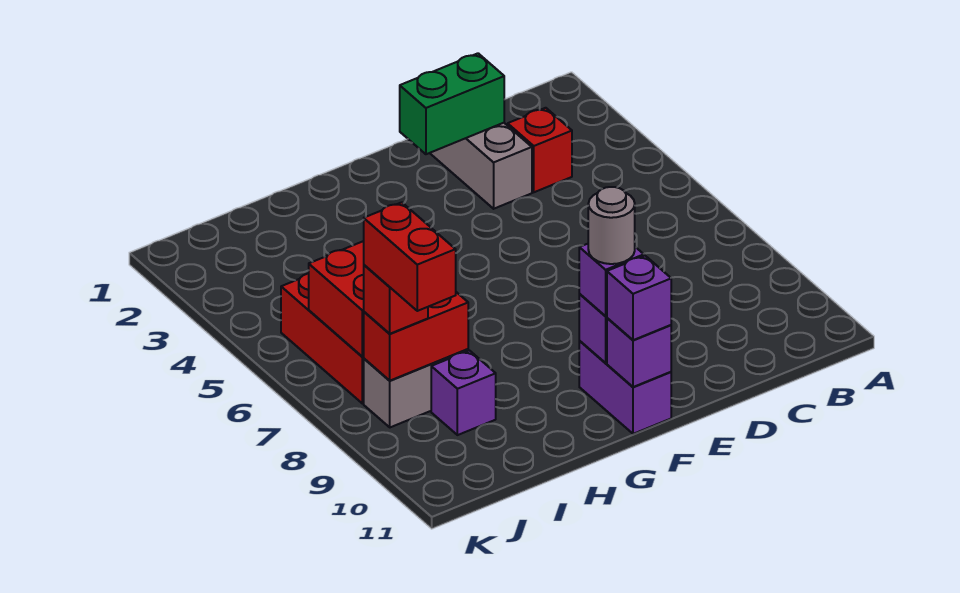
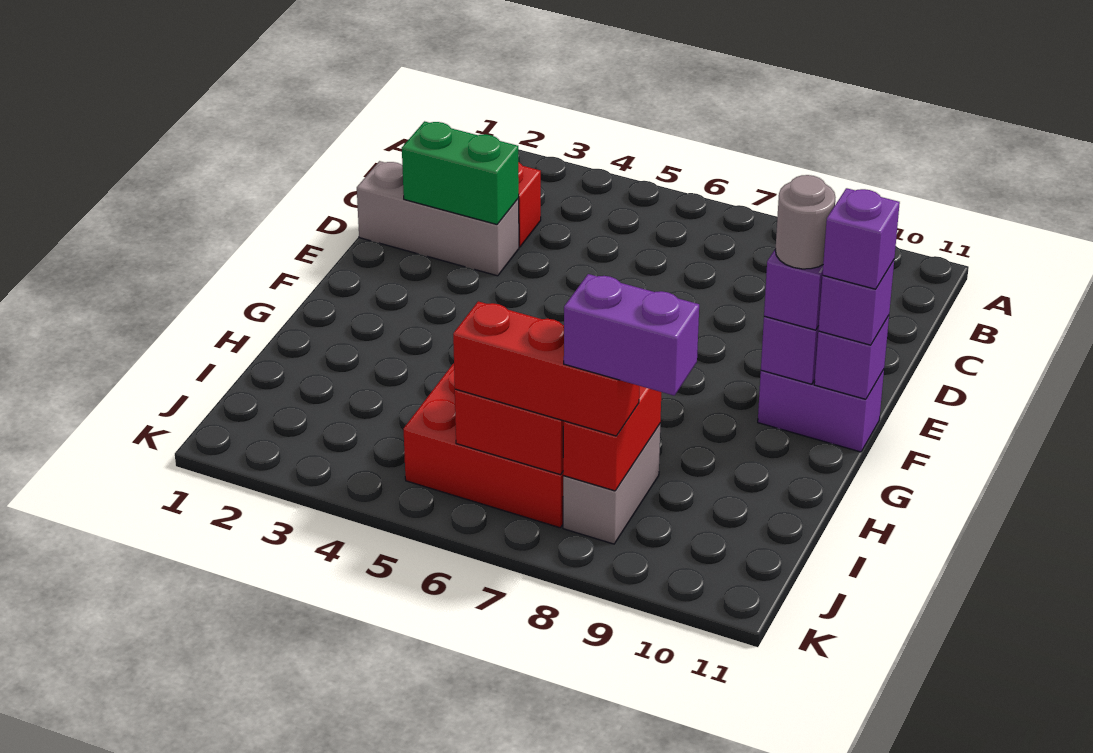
green brick D2:E2 level 2 -> green brick D2:D3 level 2
purple brick I9 level 1 -> purple brick F11 level 4
red brick J8 level 3 -> red brick J6:J8 level 3
red brick J8:J9 level 4 -> purple brick J8:J9 level 4

